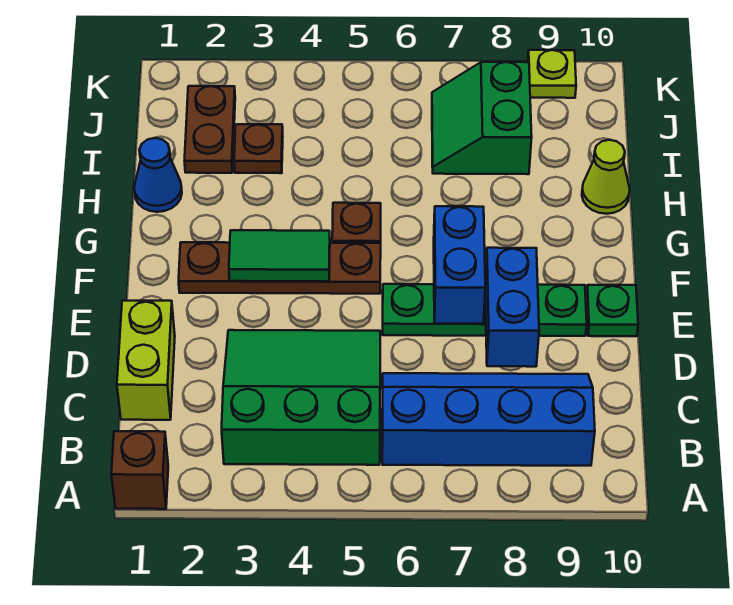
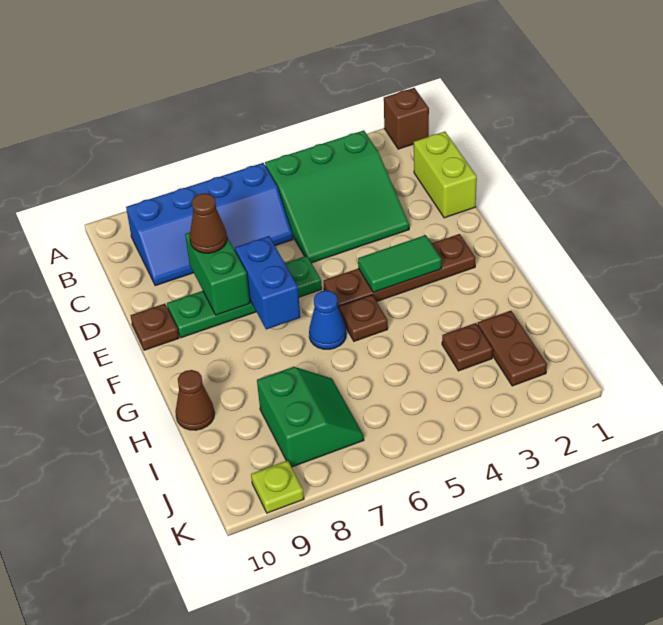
blue brick D8:E8 level 2 -> green brick D8:E8 level 2
none -> brown cone D8 level 3
green plate E10 level 1 -> brown plate E10 level 1
blue cone H1 level 1 -> blue cone G6 level 1
lime cone H10 level 1 -> brown cone H10 level 1

